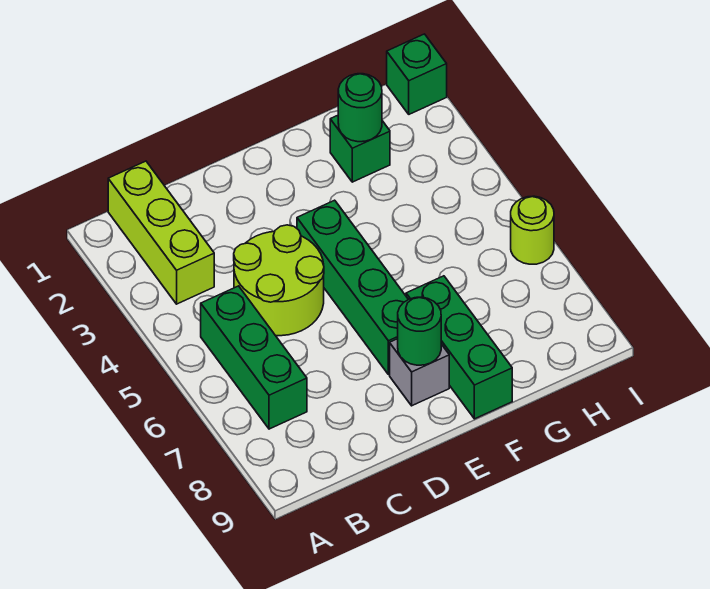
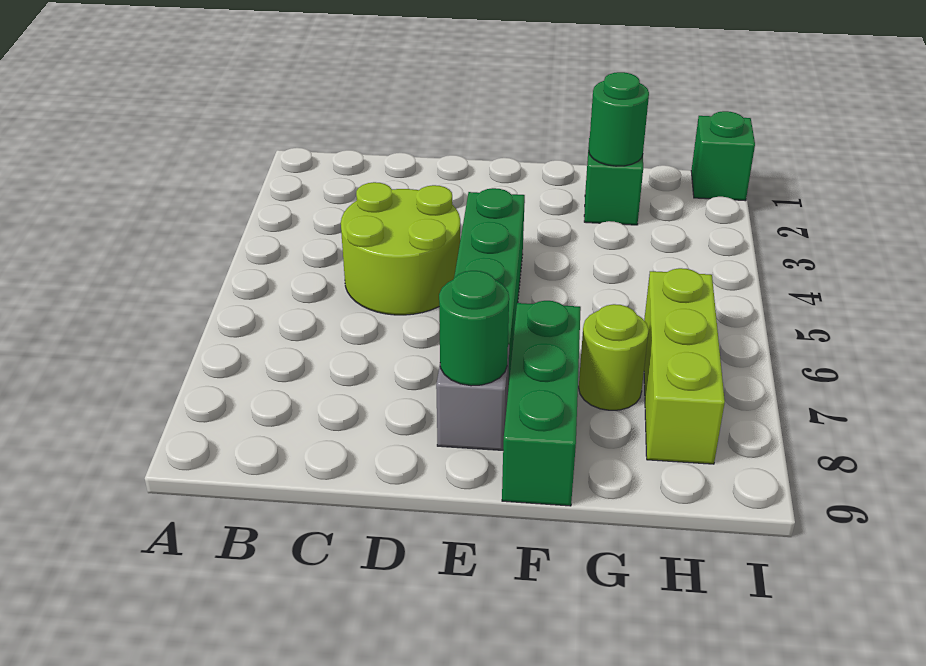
lime brick B1:B3 level 1 -> lime brick H6:H8 level 1
green brick B5:B7 level 1 -> none
lime round brick I6 level 1 -> lime round brick G7 level 1

